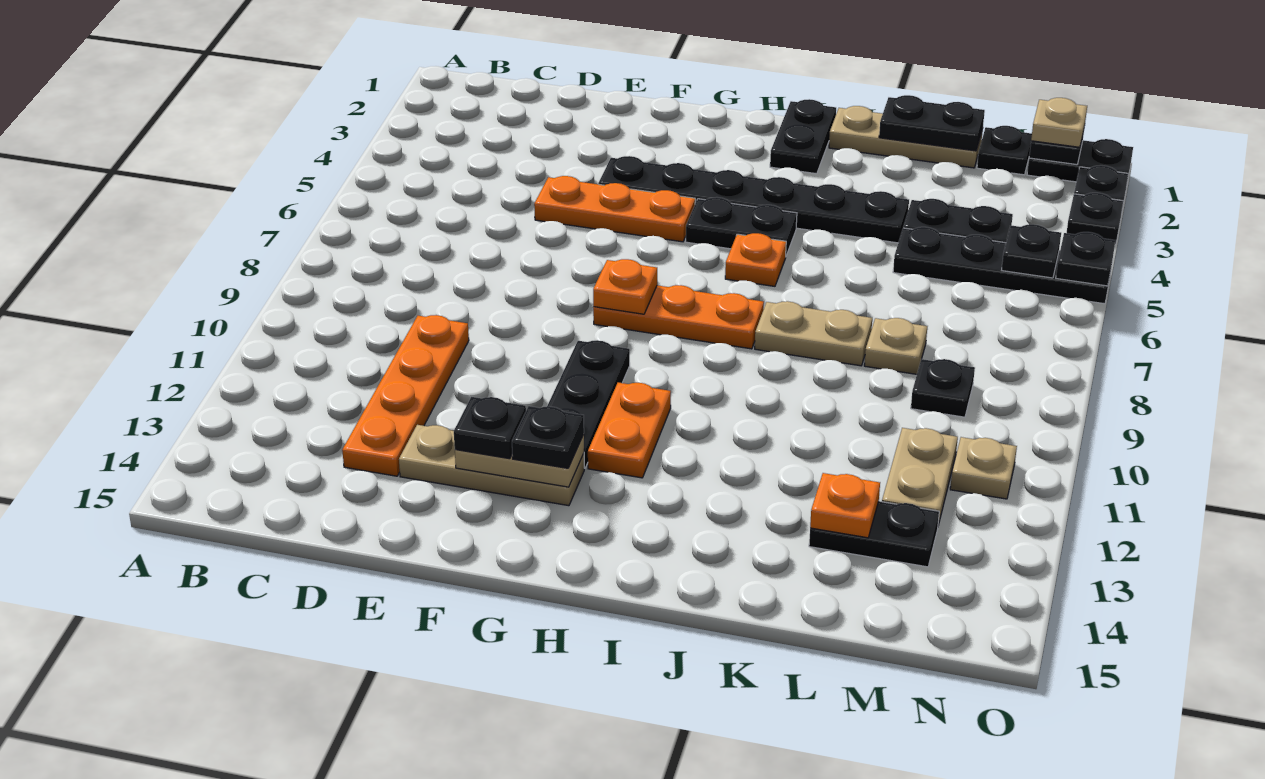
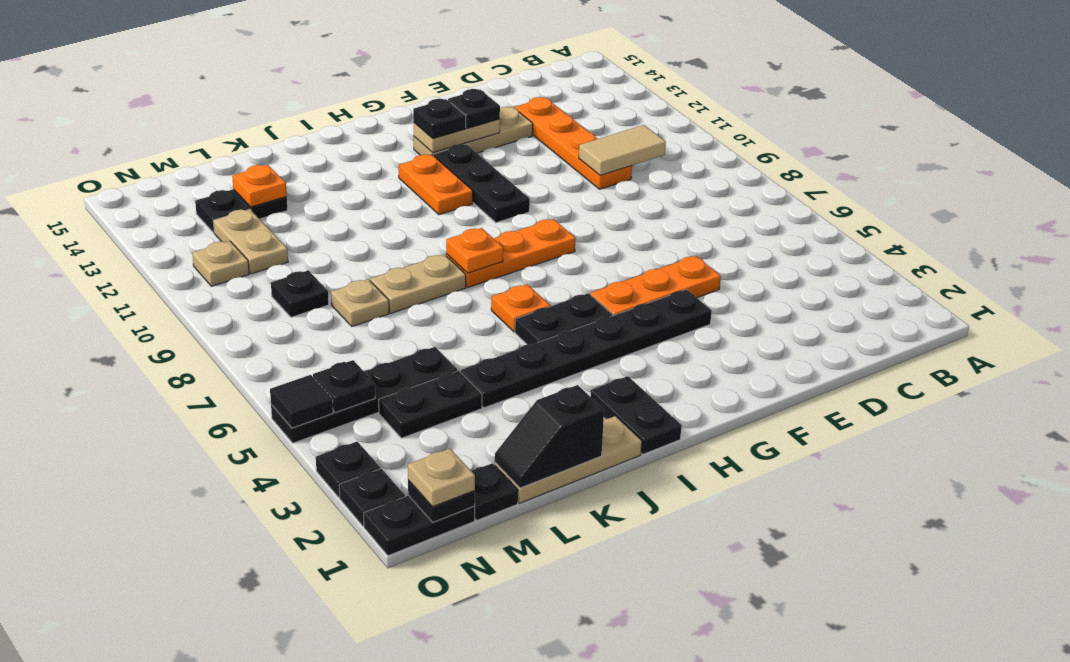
none -> tan tile C10:D10 level 2
orange plate G8 level 2 -> orange plate I8 level 2
black plate K1:L1 level 2 -> black slope K1:L1 level 2 top K
black plate O5 level 2 -> black tile O5 level 2

